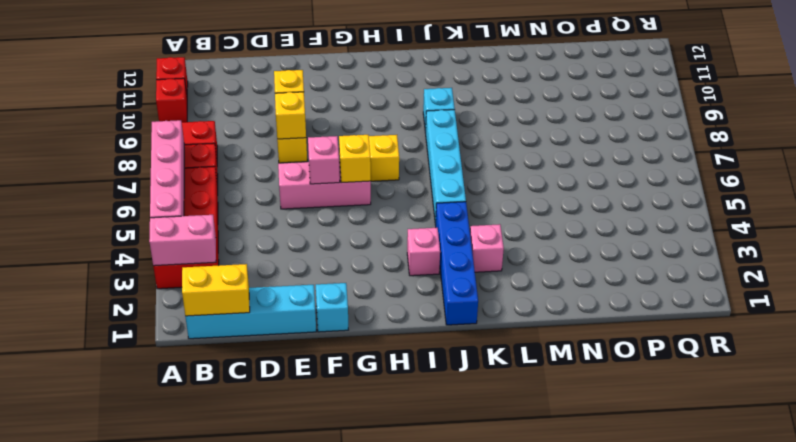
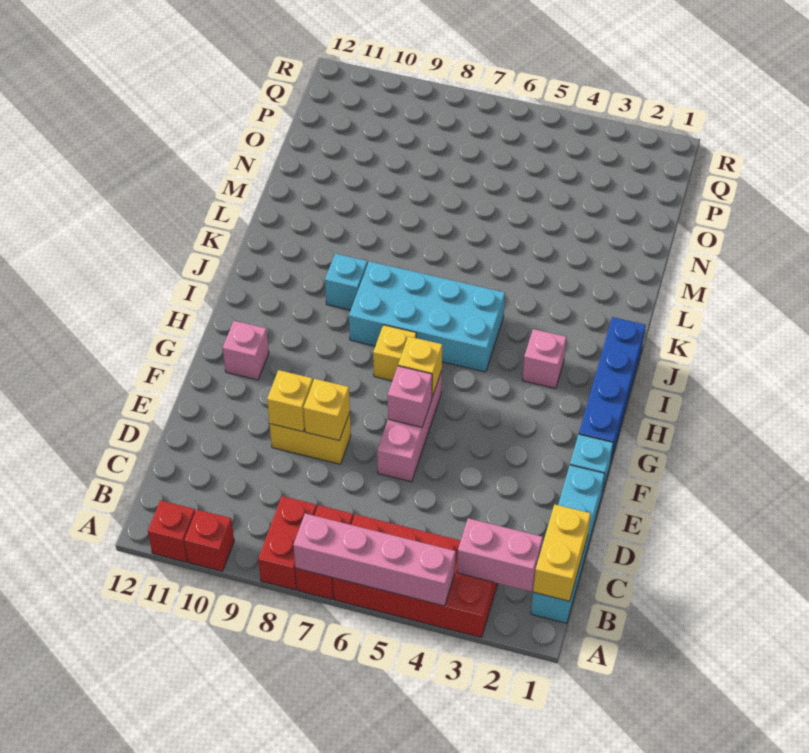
pink brick A3:B3 level 2 -> pink brick B2:B3 level 2
blue brick J1:J4 level 1 -> blue brick G1:J1 level 1
cyan brick J5:J8 level 1 -> cyan brick I5:J8 level 1
pink brick K3 level 1 -> pink brick G11 level 1

